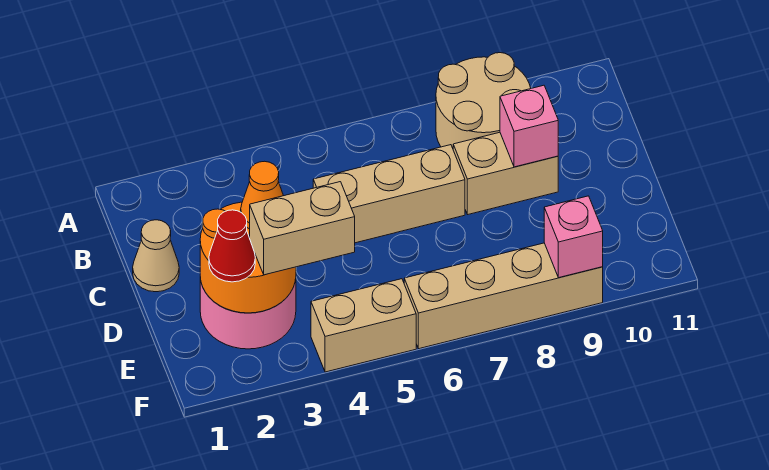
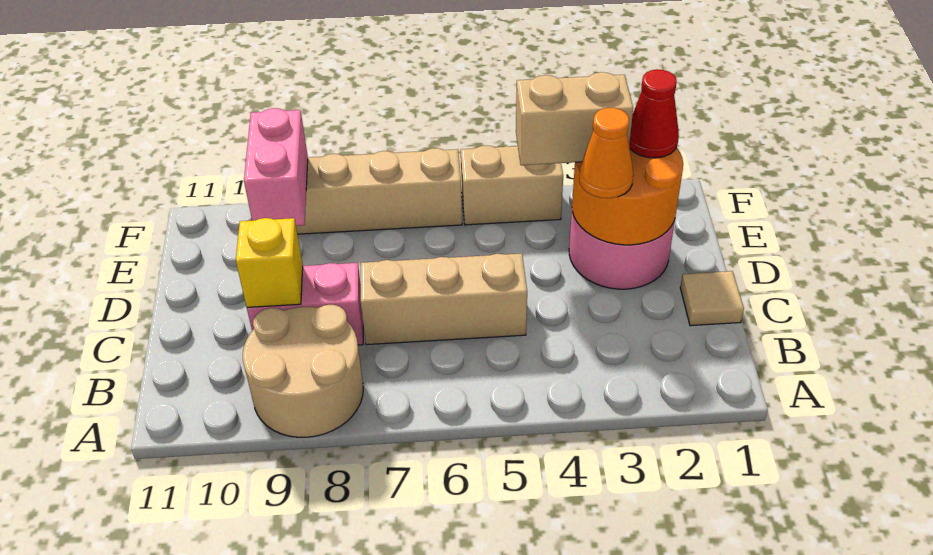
tan cone C1 level 1 -> tan tile C1 level 1
tan brick C8:C9 level 1 -> pink brick C8:C9 level 1
pink brick C9 level 2 -> yellow brick C9 level 2
pink brick F9 level 2 -> pink brick E9:F9 level 2

